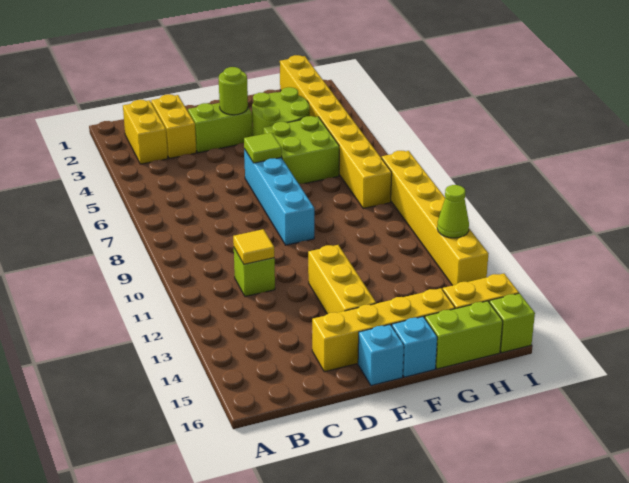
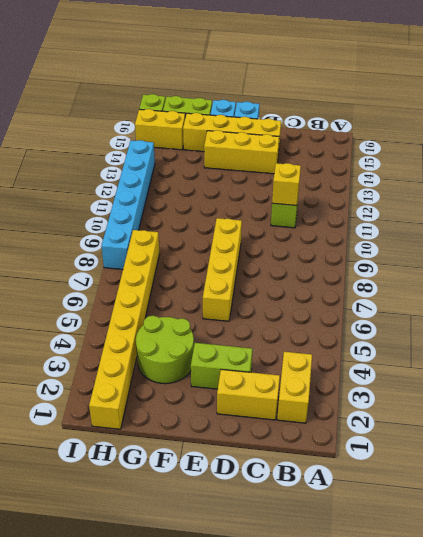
yellow brick C2:C3 level 1 -> yellow brick C2:D2 level 1
yellow tile C11 level 2 -> yellow brick C11 level 2
lime round brick E3 level 2 -> none
cyan brick E6:E9 level 1 -> yellow brick E6:E9 level 1
lime tile E6 level 2 -> none
yellow brick E12:E14 level 1 -> yellow brick D14:F14 level 1
lime brick F5:G6 level 1 -> none
yellow brick I8:I13 level 1 -> cyan brick I8:I13 level 1
lime cone I12 level 2 -> none

